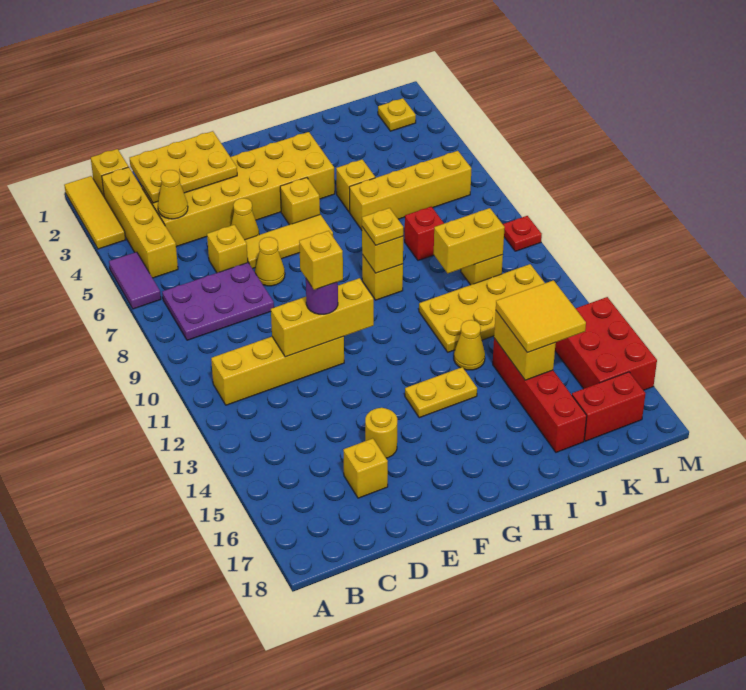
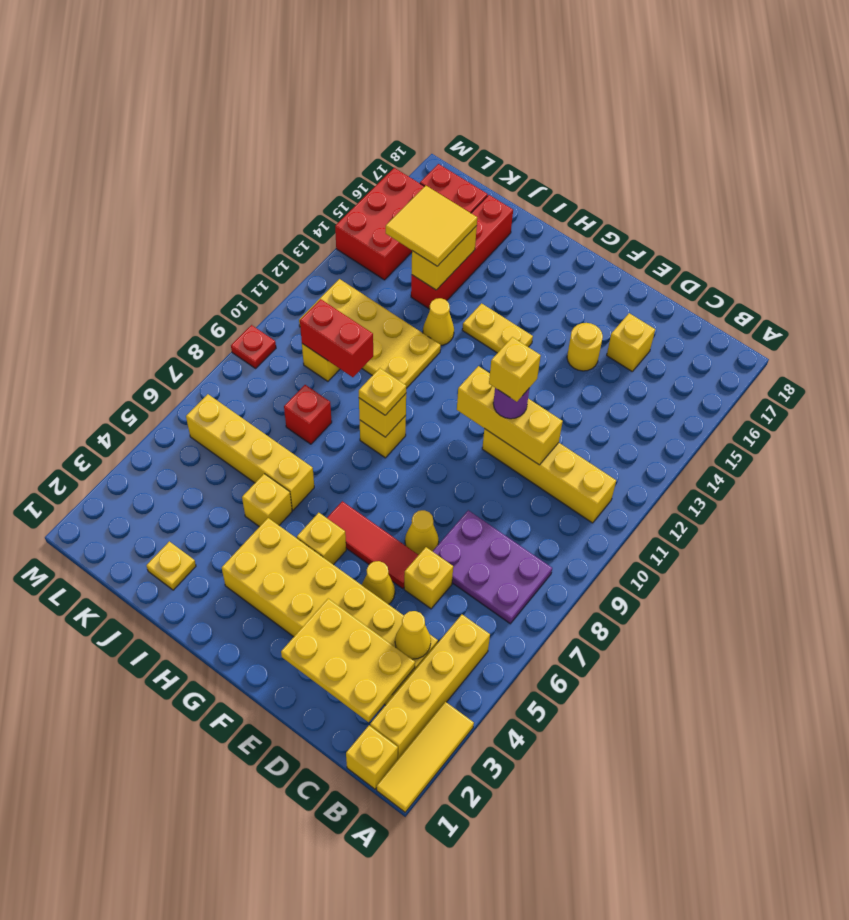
purple tile A5:A6 level 1 -> none
yellow tile E6:G6 level 1 -> red tile E6:G6 level 1
yellow brick J10:K10 level 2 -> red brick J10:K10 level 2
yellow plate L2 level 1 -> yellow plate J2 level 1

